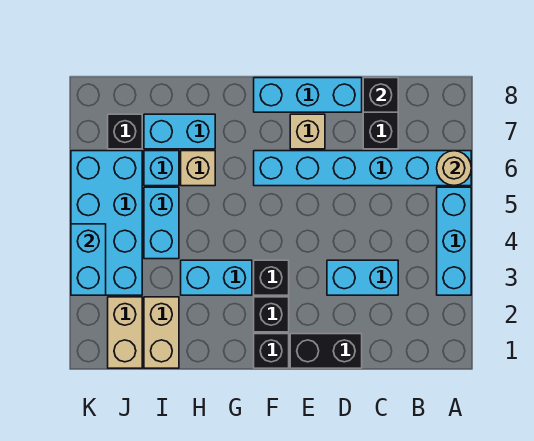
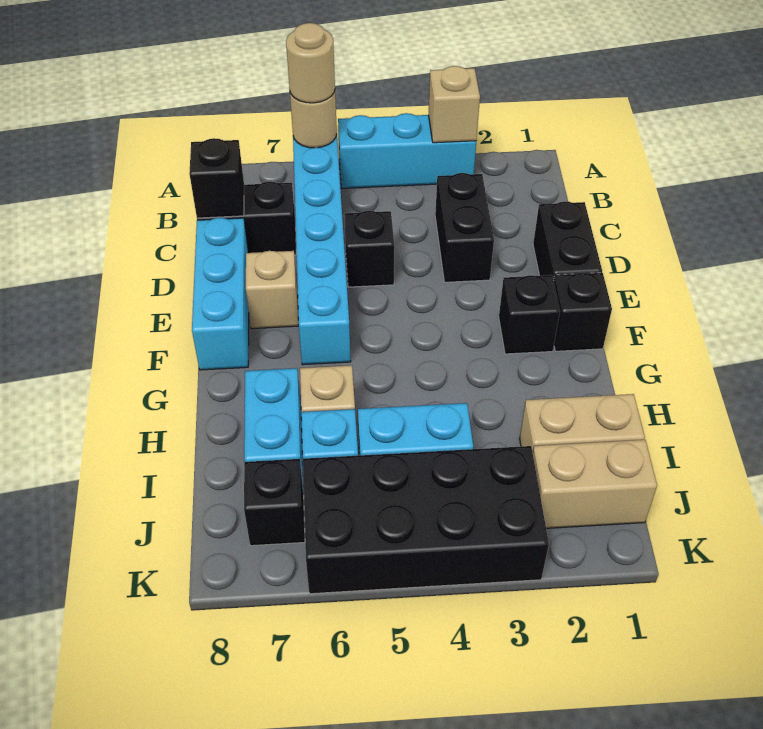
none -> tan brick A3 level 2
none -> tan round brick A6 level 3
cyan brick C3:D3 level 1 -> black brick C3:D3 level 1
black brick F3 level 1 -> black brick D5 level 1
cyan brick G3:H3 level 1 -> none
cyan brick J3:K6 level 1 -> black brick J3:K6 level 1
cyan brick K3:K4 level 2 -> none

